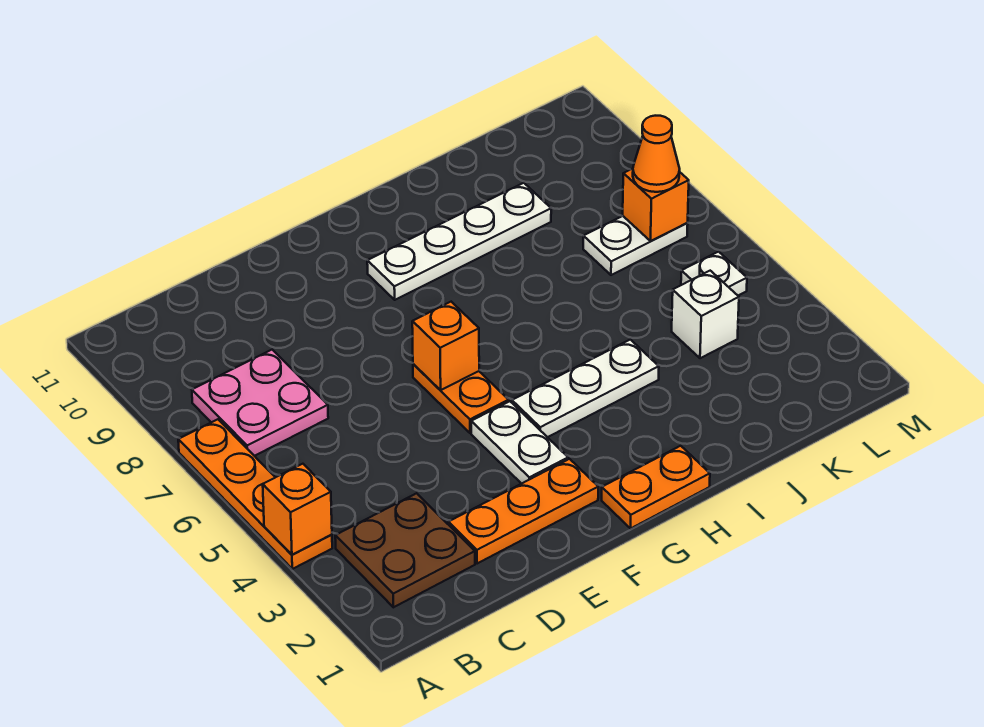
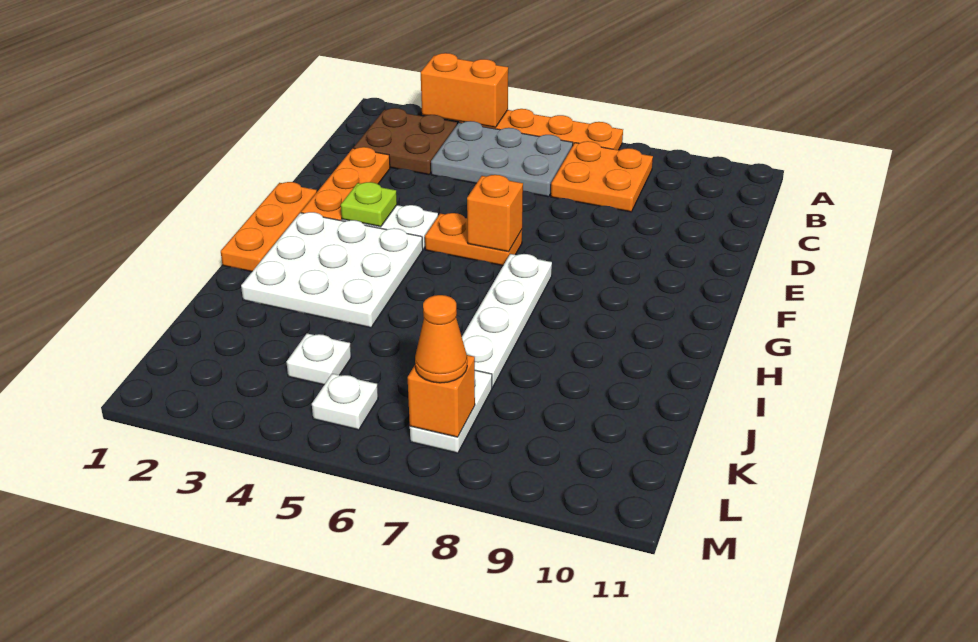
orange brick A4 level 2 -> orange brick A3:A4 level 2
none -> grey plate B4:C6 level 1
pink plate B7:C8 level 1 -> orange plate B7:C8 level 1
none -> lime plate F3 level 2
orange plate G1:H1 level 1 -> orange plate F1:H1 level 1
white plate G4:I4 level 1 -> white plate G2:I4 level 1
white plate G9:J9 level 1 -> white plate G7:J7 level 1
white brick K4 level 1 -> white plate K4 level 1

